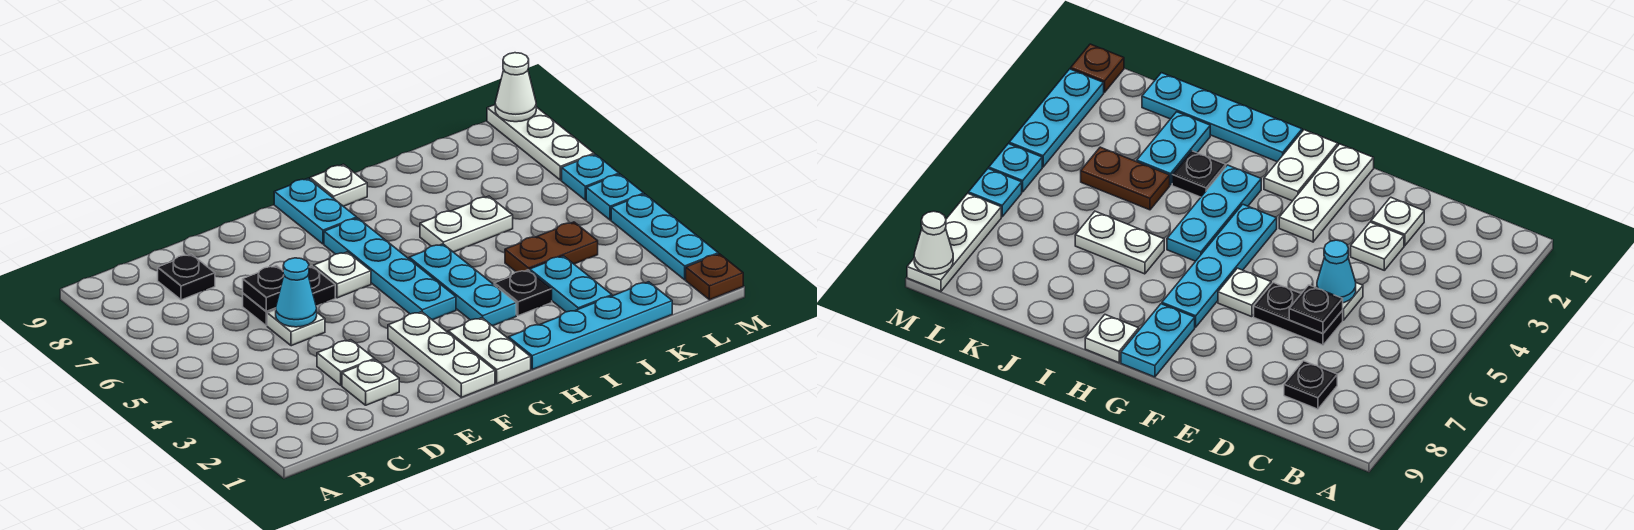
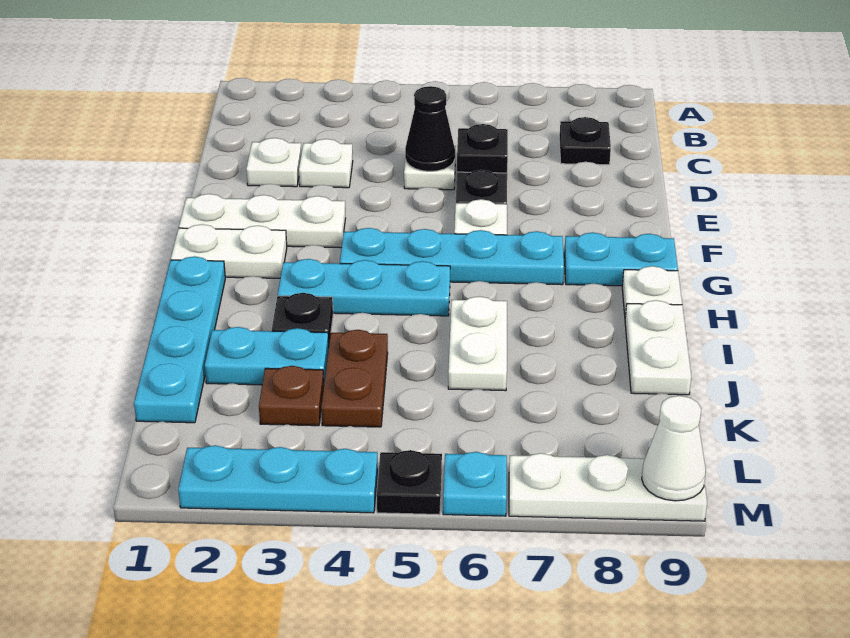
cyan cone D5 level 2 -> black cone D5 level 2
none -> white plate I9:J9 level 1
brown plate M1 level 1 -> brown plate K3 level 1
cyan plate M5 level 1 -> black plate M5 level 1

